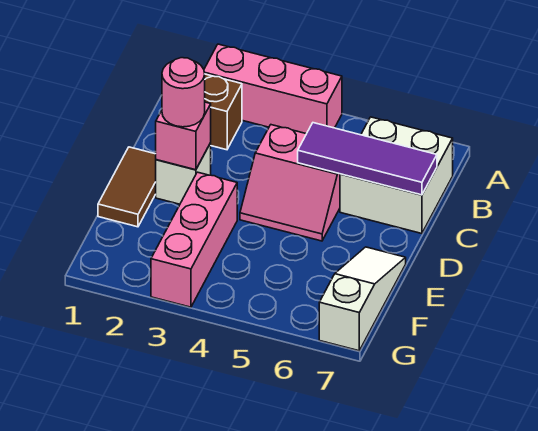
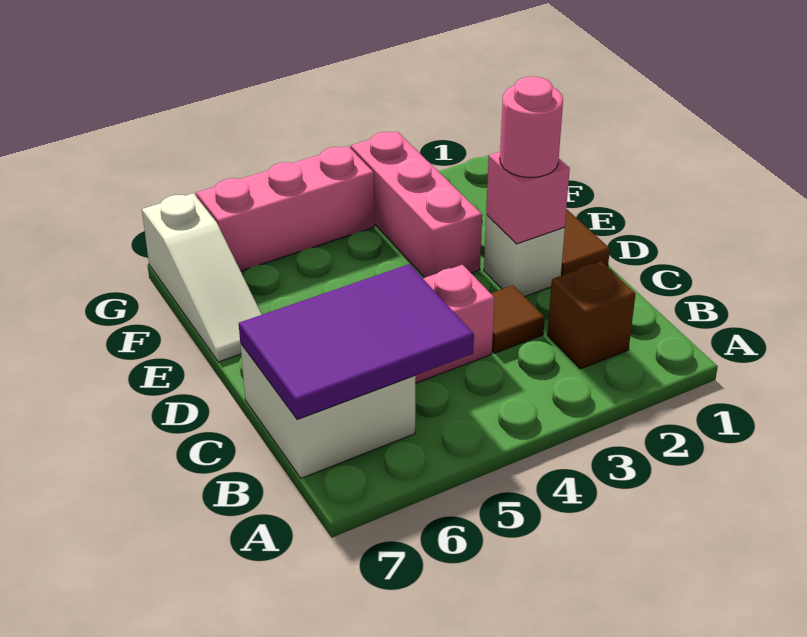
pink brick A2:A4 level 1 -> pink brick G4:G6 level 1
none -> brown tile C3 level 1
purple tile C5:C7 level 2 -> purple tile B5:C7 level 2

